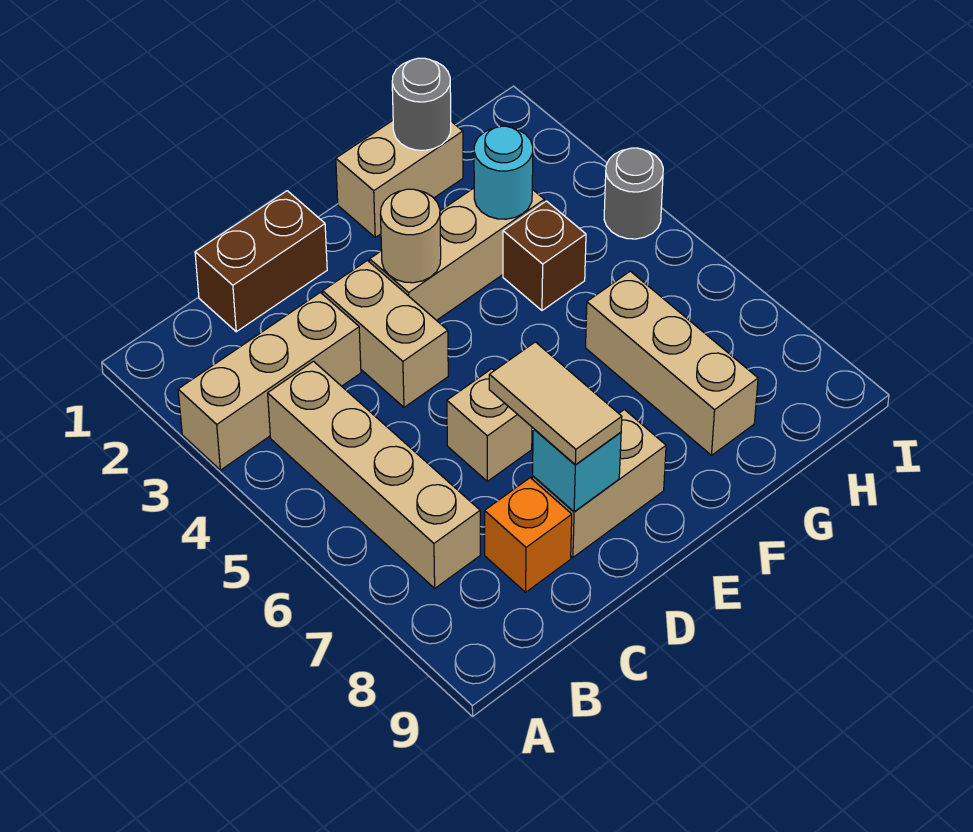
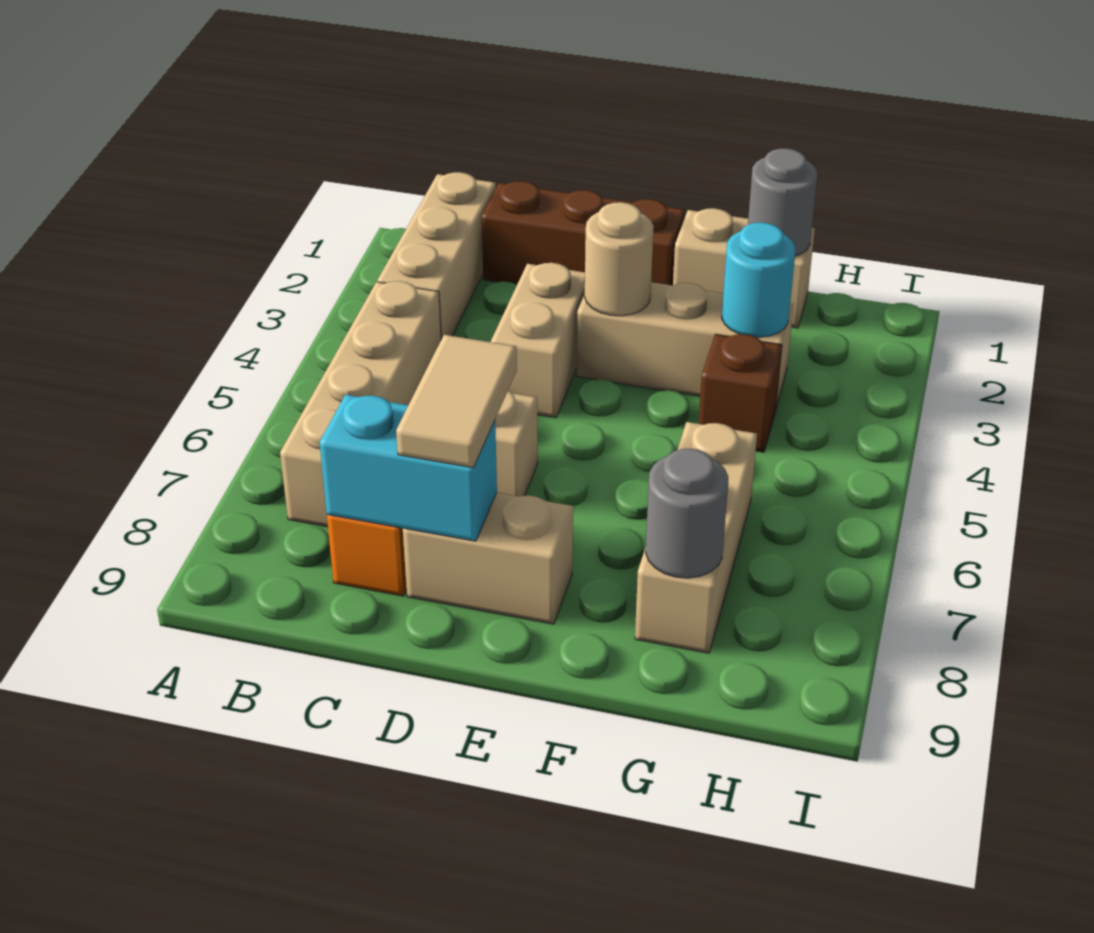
tan brick A3:C3 level 1 -> tan brick B1:B3 level 1
brown brick C1:D1 level 1 -> brown brick C1:E1 level 1
cyan brick D8 level 2 -> cyan brick C8:D8 level 2
grey round brick I4 level 1 -> grey round brick G8 level 2

